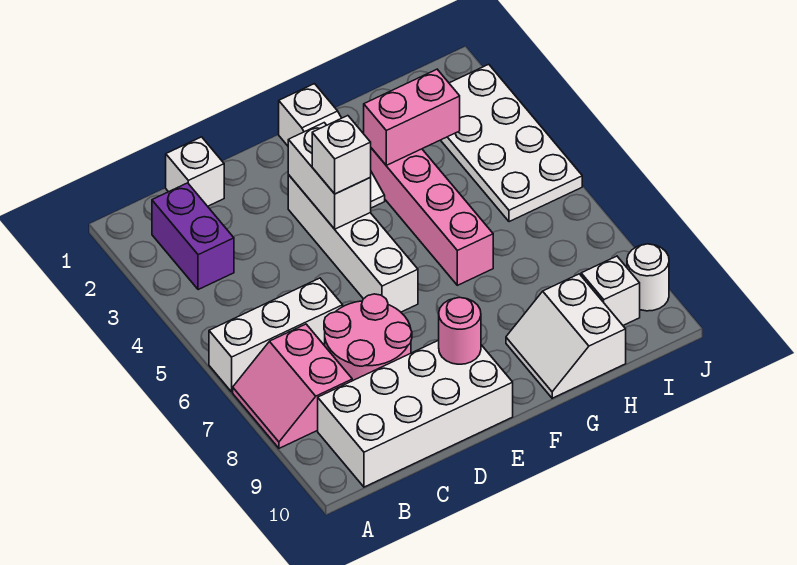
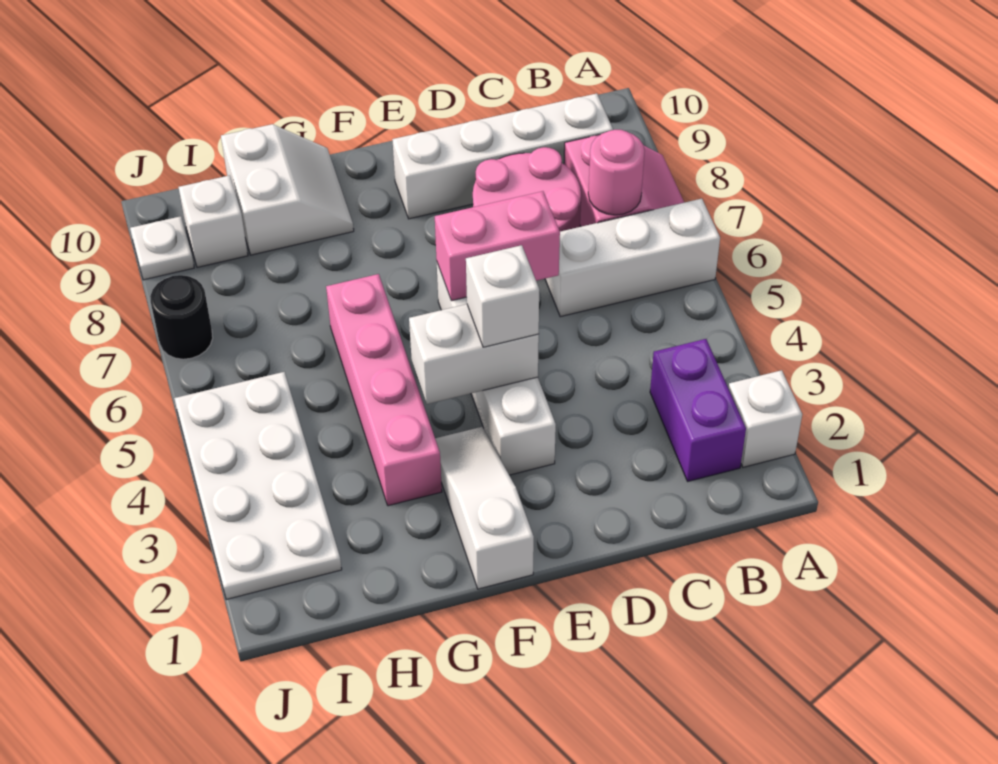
white brick B9:E10 level 1 -> white brick B9:E9 level 1
white brick C1 level 1 -> white brick A2 level 1
white brick E3:E4 level 2 -> white brick E4:F4 level 2
pink round brick E9 level 2 -> pink round brick B7 level 2
pink brick G3:H3 level 2 -> pink brick D6:E6 level 2
none -> black round brick J7 level 1
white round brick J9 level 1 -> white plate J9 level 1

